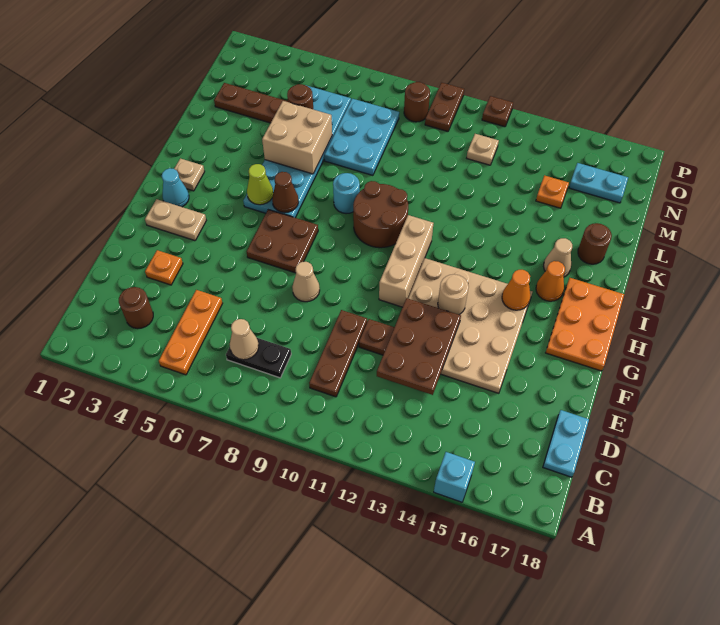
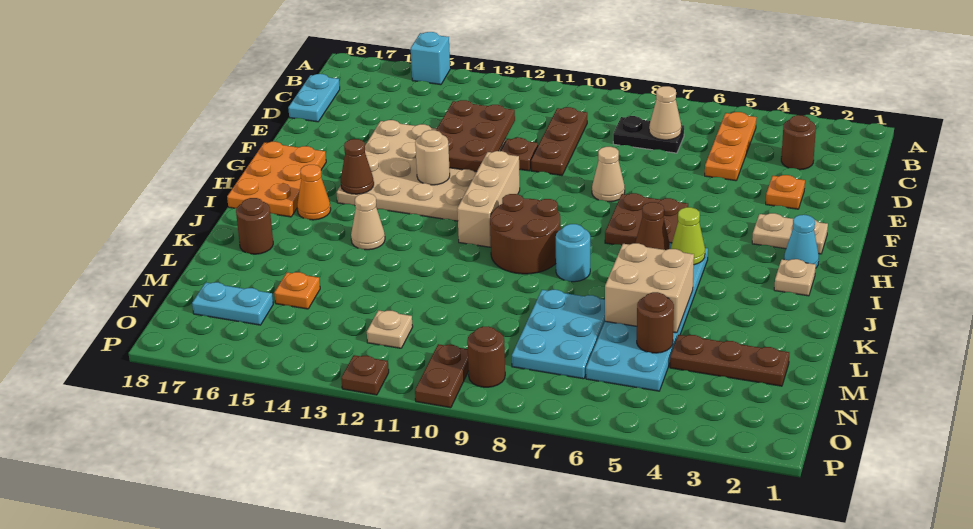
orange cone H15 level 2 -> brown cone H15 level 2
tan cone J16 level 1 -> tan cone J14 level 1

